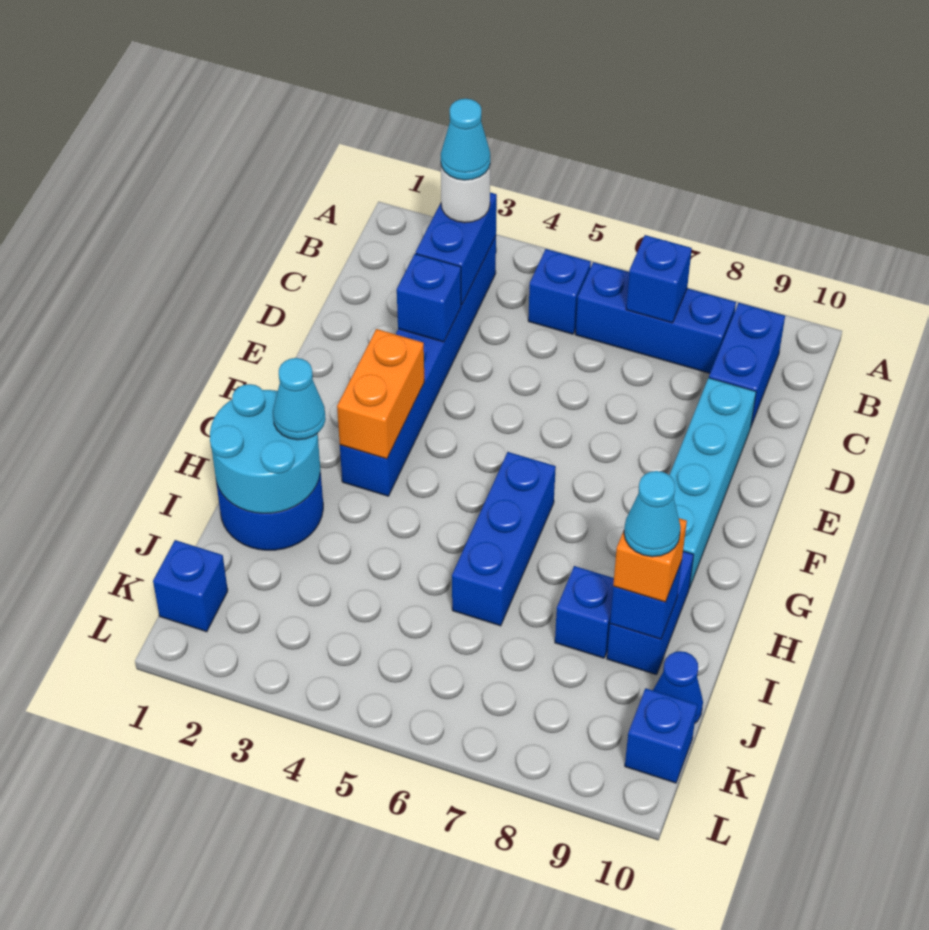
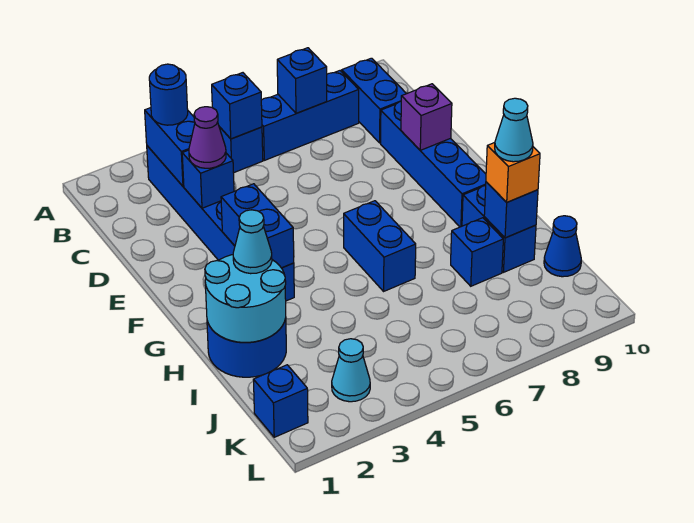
white round brick B3 level 3 -> blue round brick B3 level 3
cyan cone B3 level 4 -> cyan cone K3 level 1
none -> purple cone D3 level 3
cyan brick D9:G9 level 1 -> blue brick D9:G9 level 1
none -> purple brick E9 level 2
orange brick F3:G3 level 2 -> blue brick F3:G3 level 2
blue brick G6:I6 level 1 -> blue brick G6:H6 level 1
blue brick K10 level 1 -> blue brick B5 level 2

